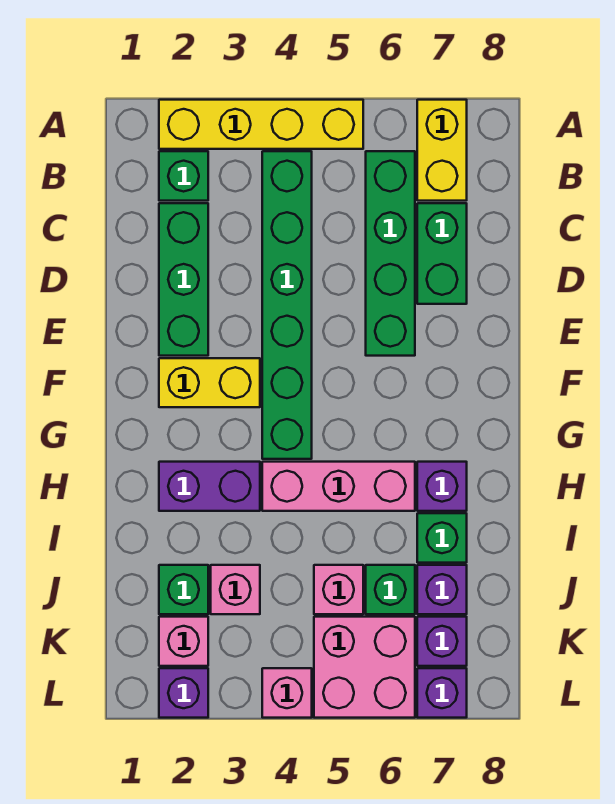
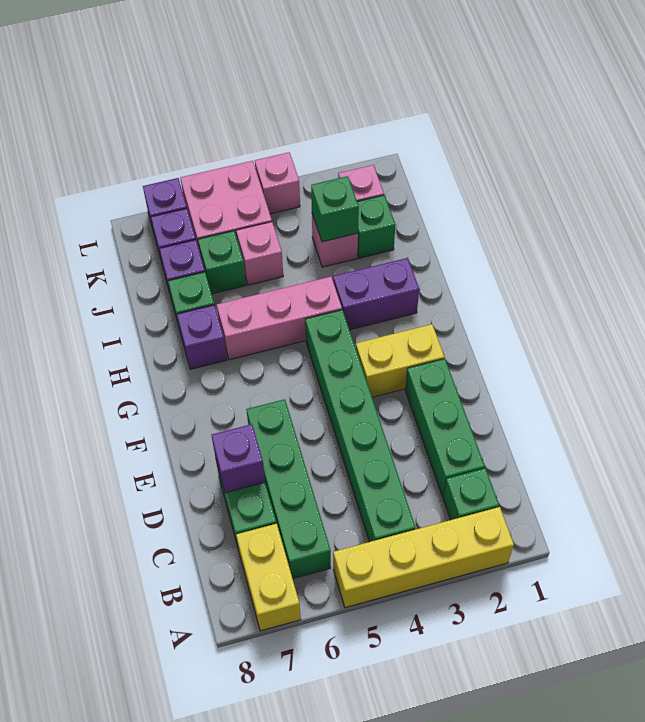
none -> green brick J3 level 2
purple brick L2 level 1 -> purple brick D7 level 2

